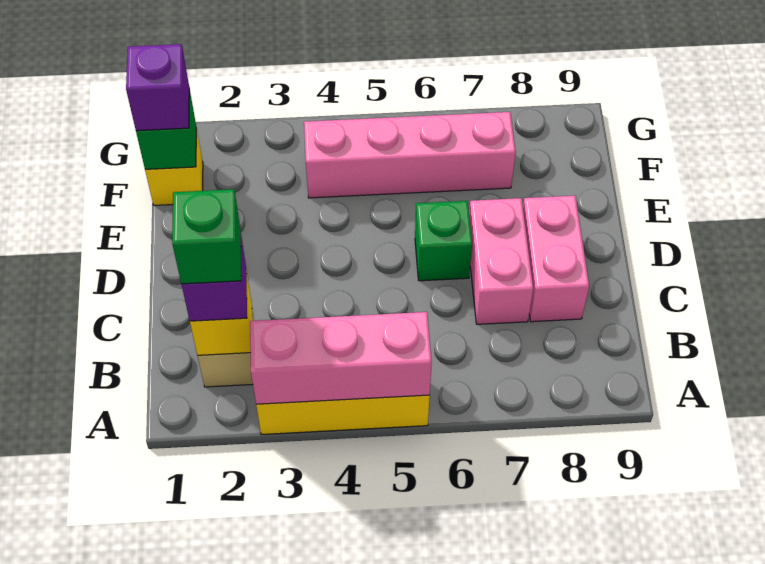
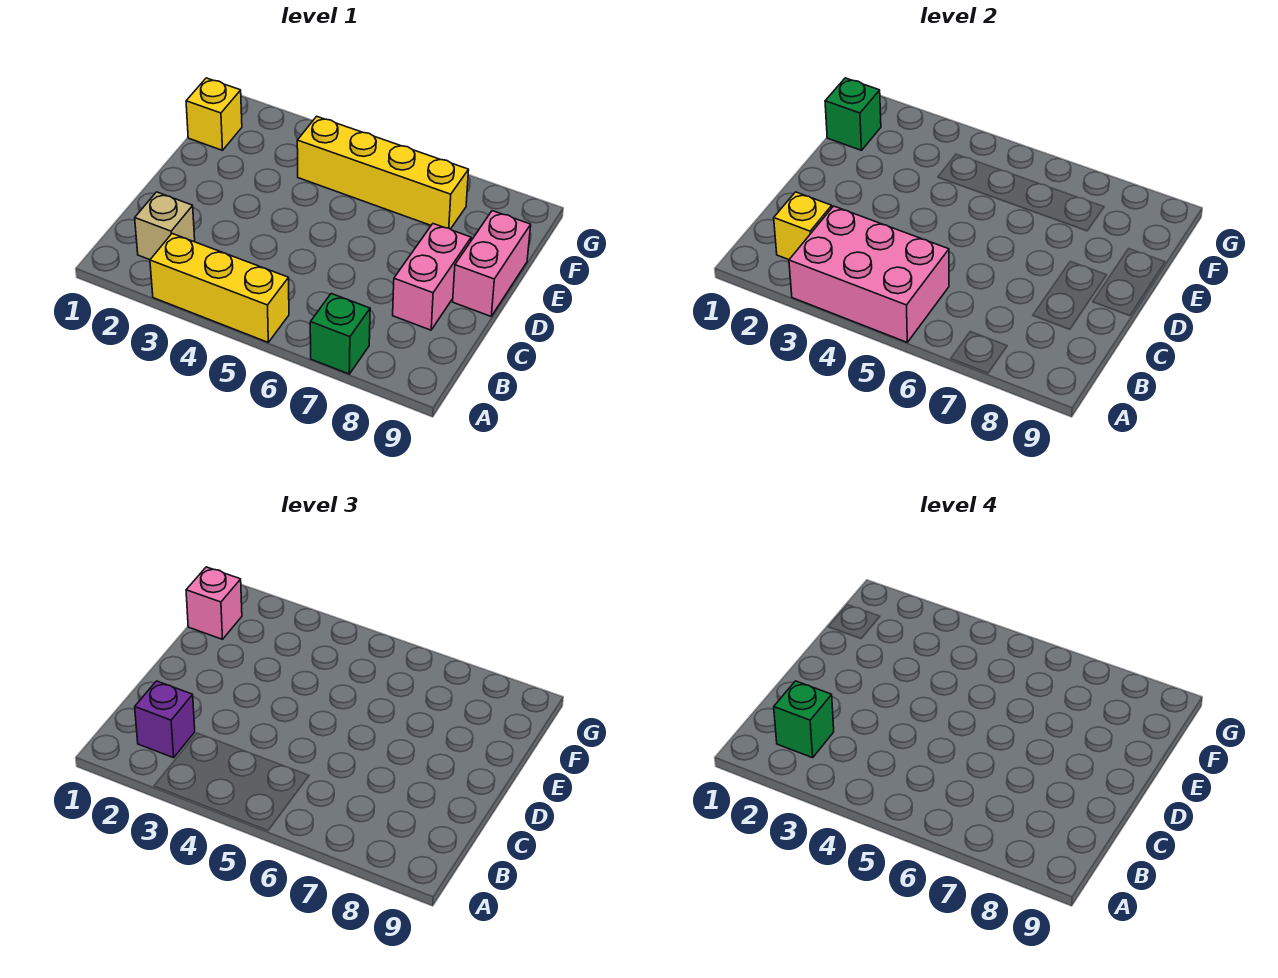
pink brick A3:A5 level 2 -> pink brick A3:B5 level 2
pink brick C7:D7 level 1 -> pink brick D9:E9 level 1
green brick D6 level 1 -> green brick A7 level 1
purple brick F1 level 3 -> pink brick F1 level 3
pink brick F4:F7 level 1 -> yellow brick F4:F7 level 1

